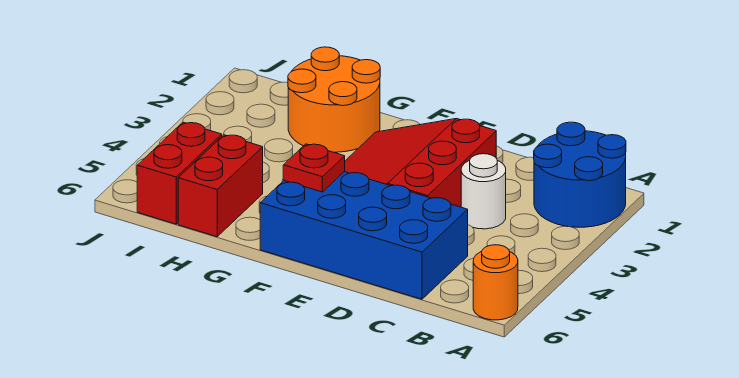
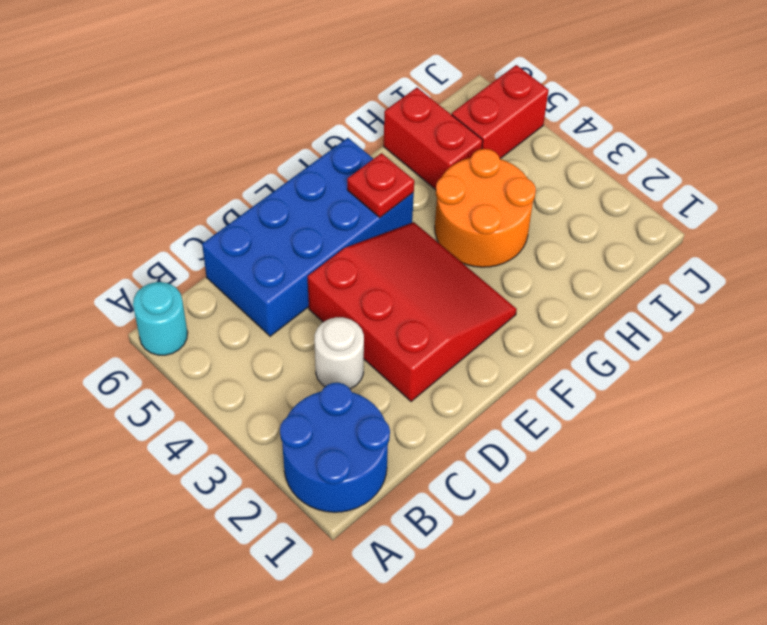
orange round brick A6 level 1 -> cyan round brick A6 level 1
orange round brick G1:H2 level 1 -> orange round brick G3:H4 level 1
red brick I5:I6 level 1 -> red brick I5:J5 level 1

